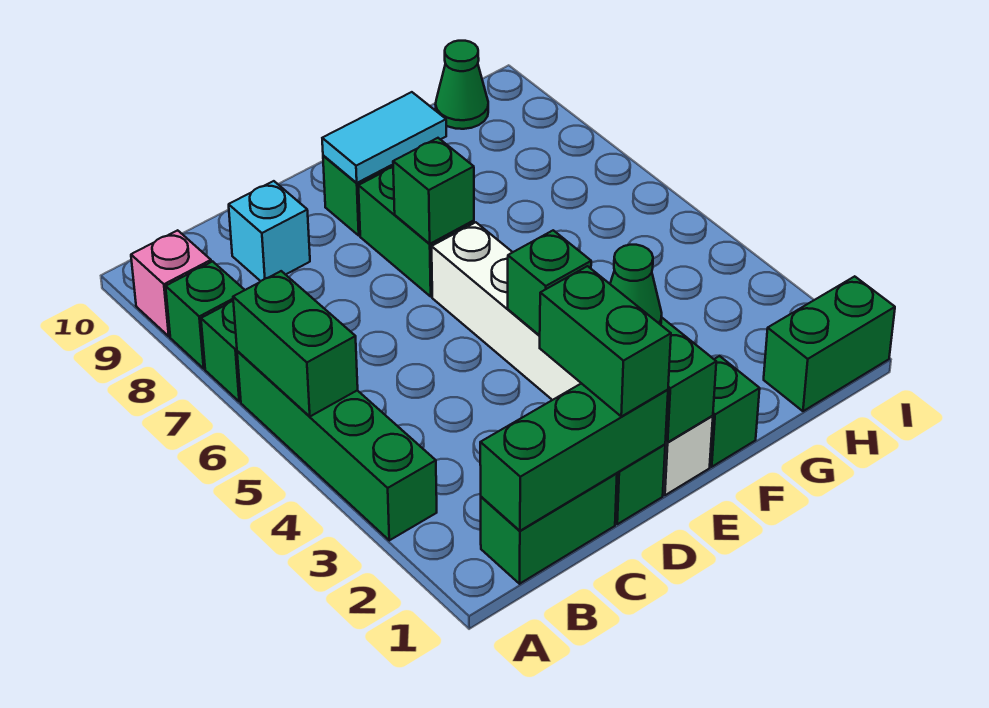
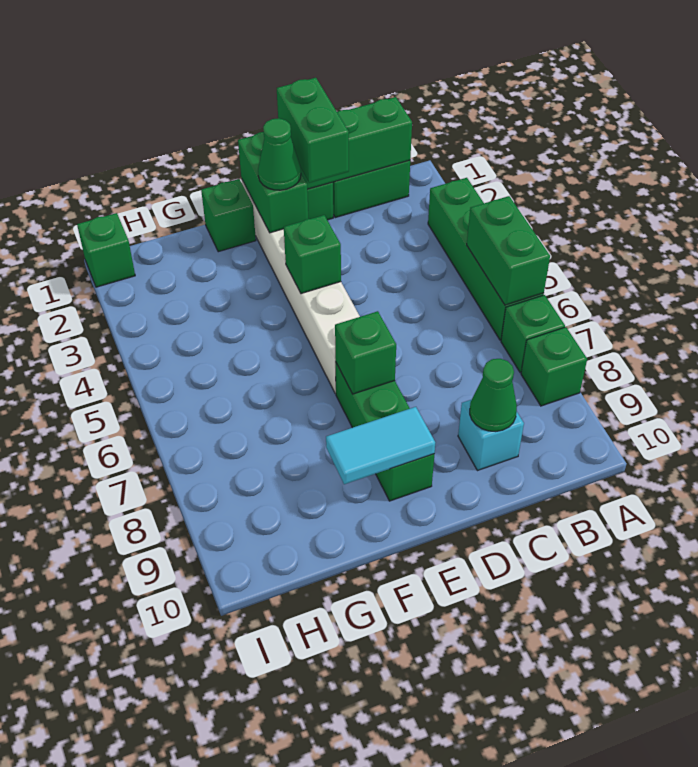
pink brick A9 level 1 -> none
green brick H1:I1 level 1 -> green brick I1 level 1
green cone H10 level 1 -> green cone C9 level 2

